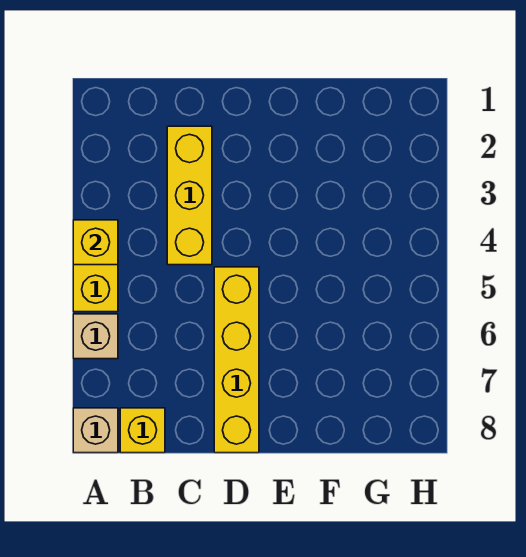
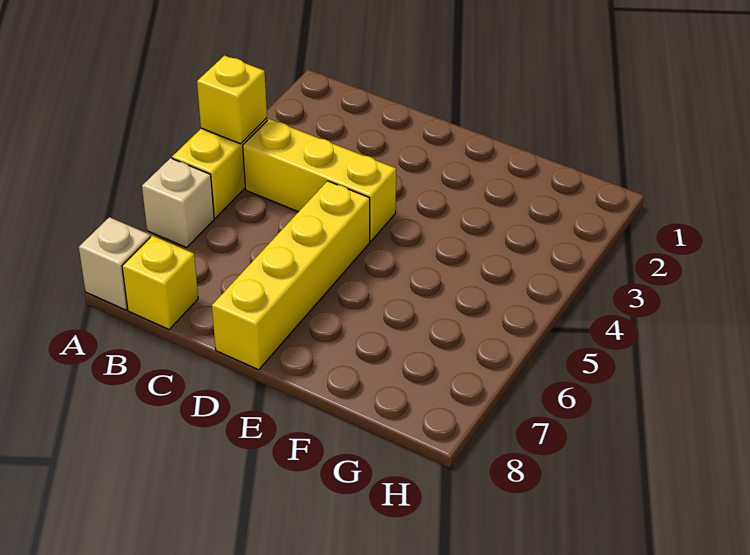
yellow brick C2:C4 level 1 -> yellow brick B4:D4 level 1

